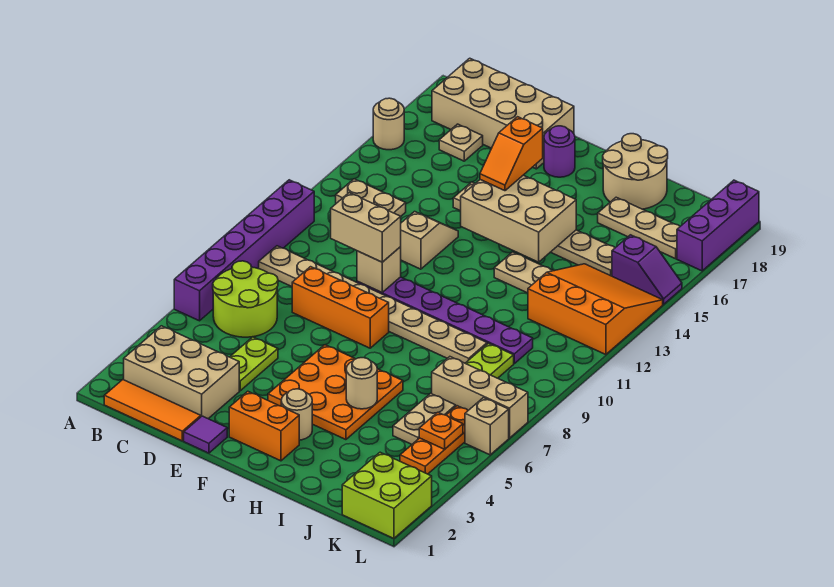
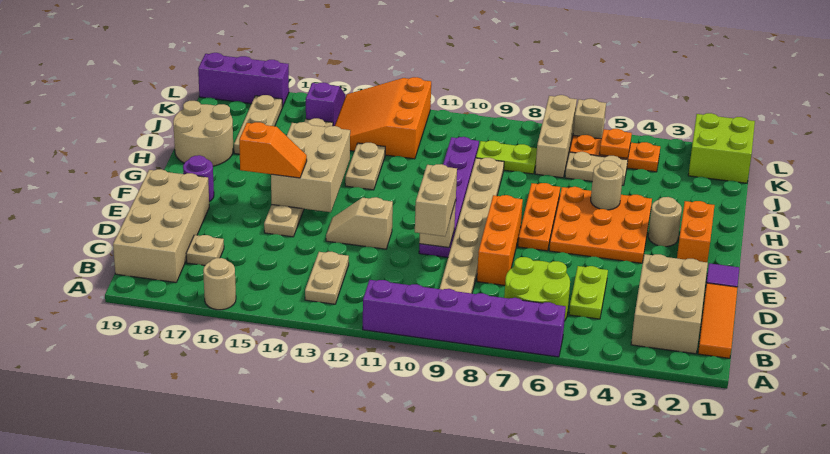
lime plate D4:D5 level 1 -> lime plate C5:D5 level 1
none -> orange plate F7:H7 level 1

